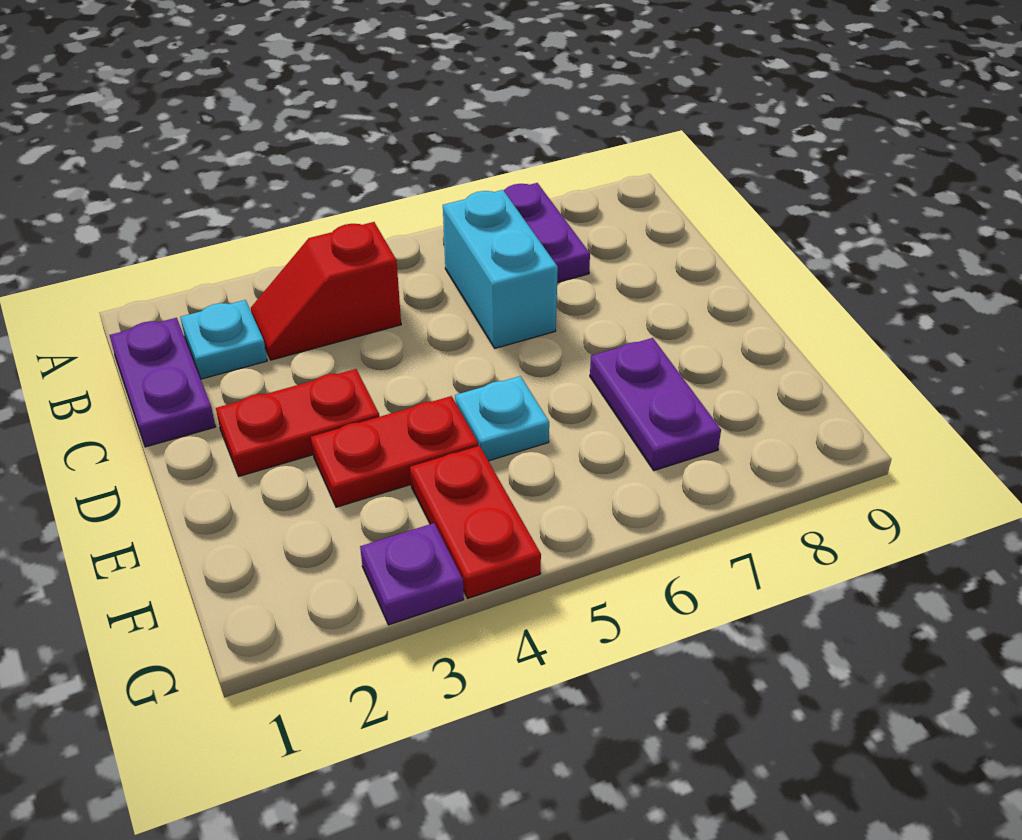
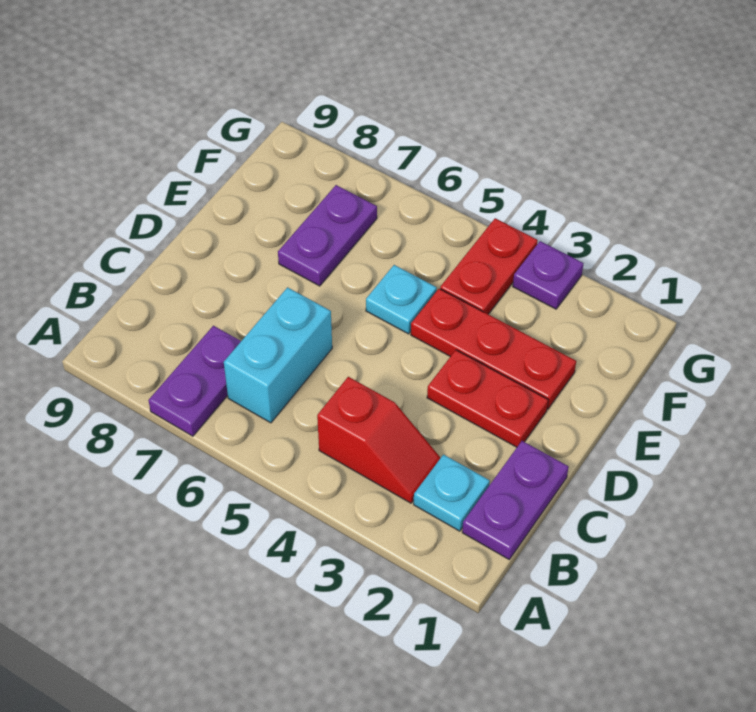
red plate E3:E4 level 1 -> red plate E2:E4 level 1

